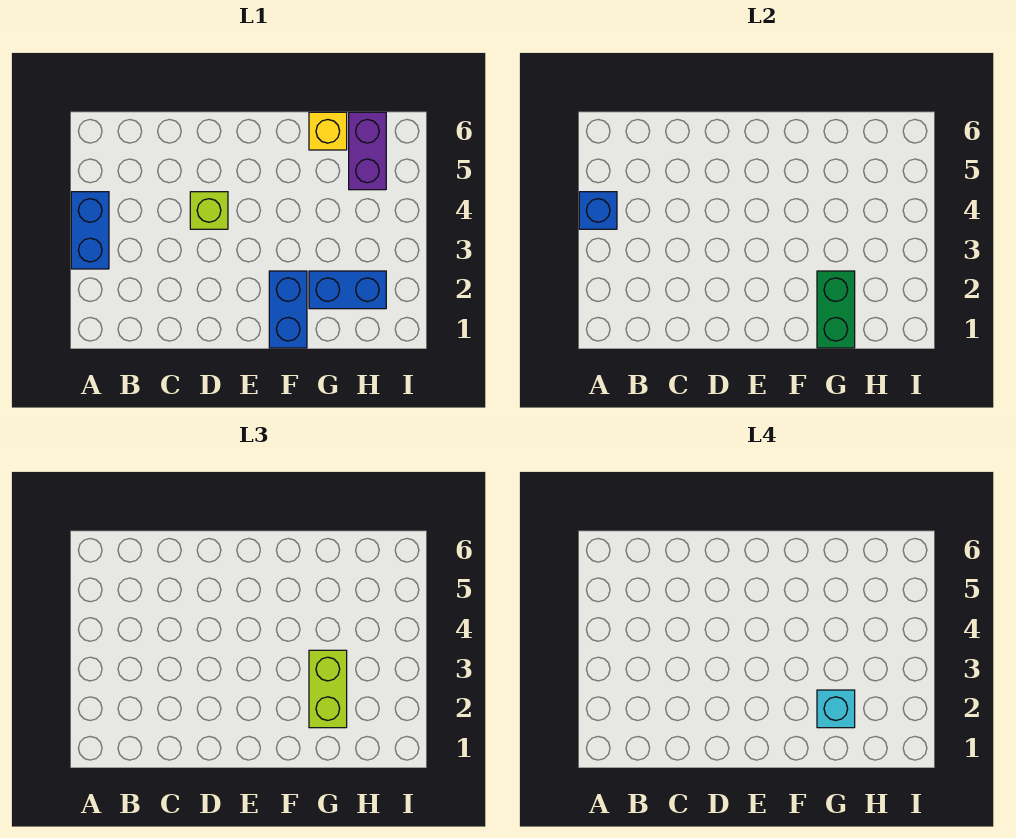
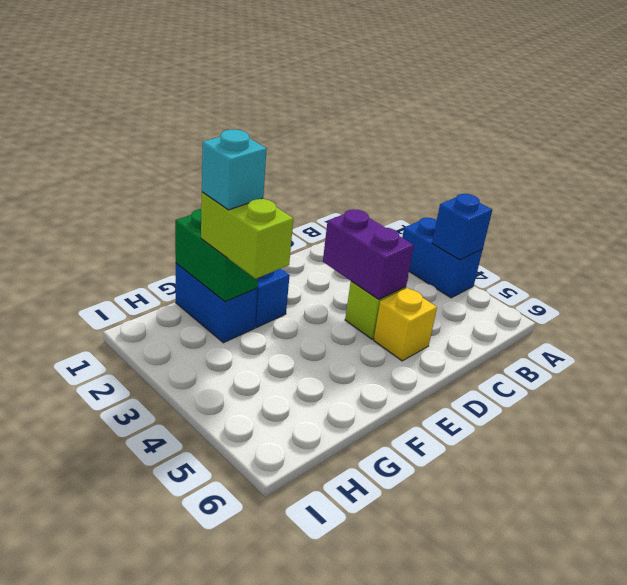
blue brick G2:H2 level 1 -> blue brick G1:G2 level 1
yellow brick G6 level 1 -> yellow brick D5 level 1
purple brick H5:H6 level 1 -> purple brick D3:D4 level 2

